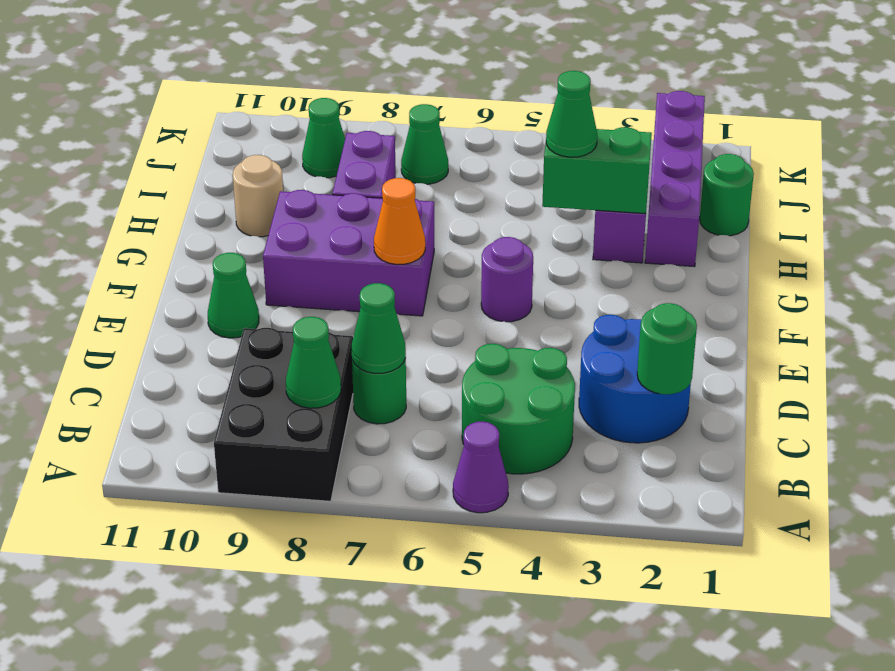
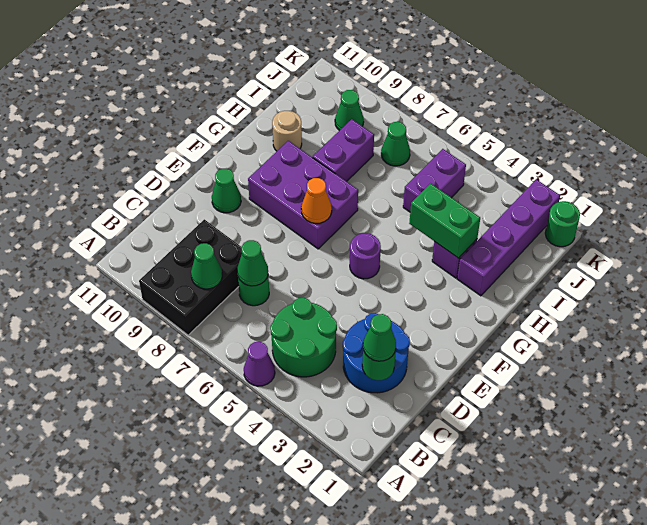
green cone H4 level 3 -> green cone C2 level 3
green round brick I1 level 1 -> green round brick K1 level 1
none -> purple brick I5:J5 level 1

